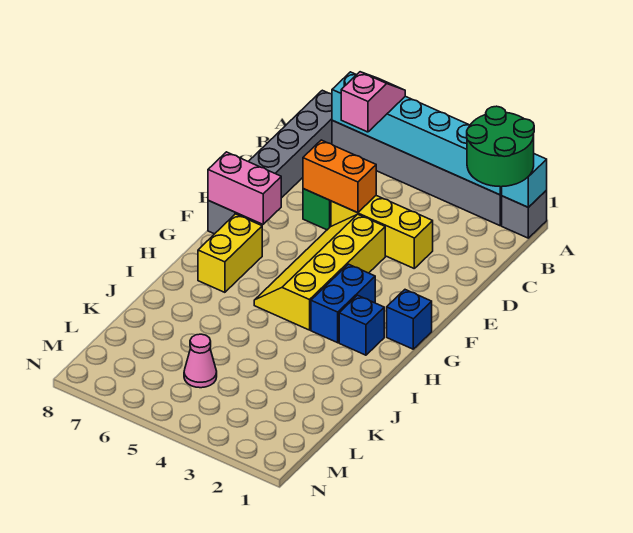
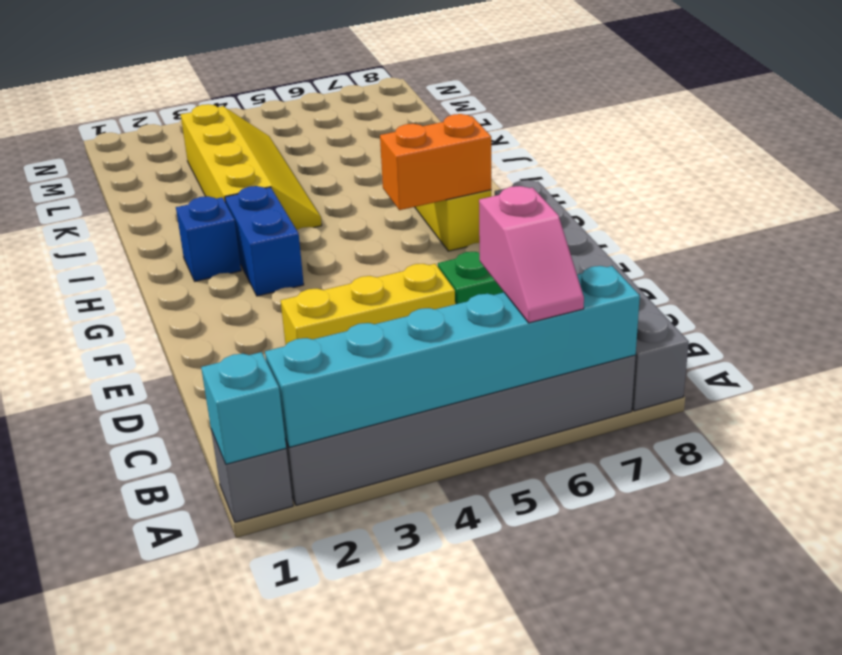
green round brick A1:B2 level 3 -> none
orange brick D5:D6 level 2 -> orange brick G6:G7 level 2
yellow slope E4:H5 level 1 top 4 -> yellow slope I3:L4 level 1 top 3
pink brick F7:F8 level 2 -> none
blue brick G1 level 1 -> none
pink cone L5 level 1 -> none

